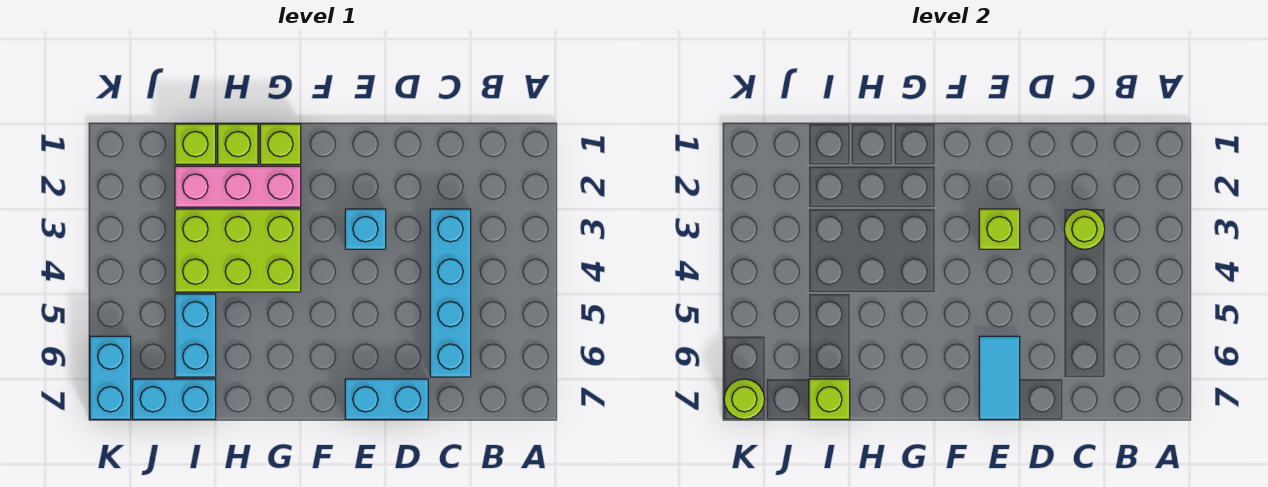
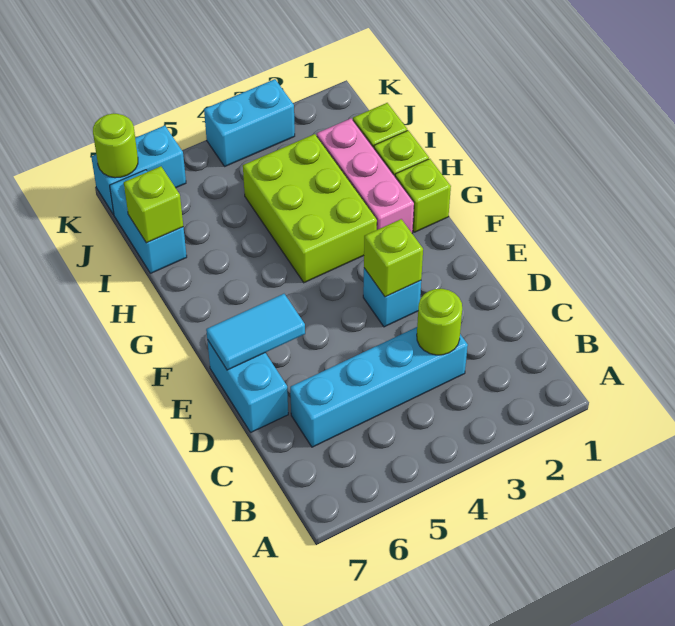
cyan brick I5:I6 level 1 -> cyan brick K3:K4 level 1

